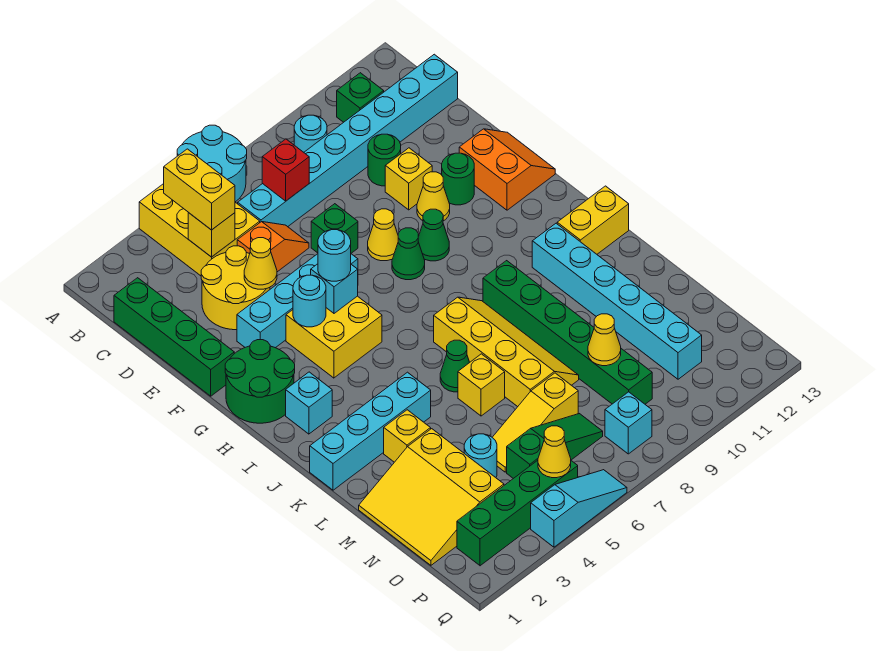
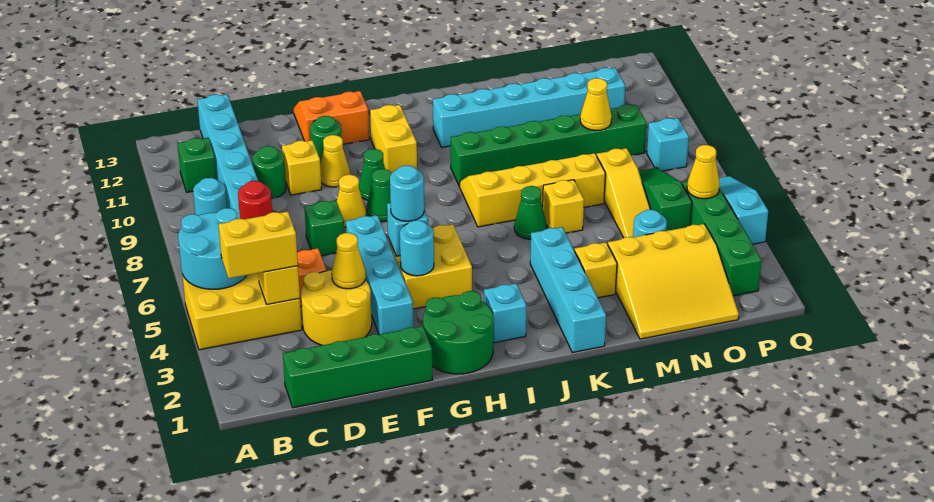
red brick C7 level 2 -> red round brick C7 level 2
yellow brick J12:J13 level 1 -> yellow brick H10:H11 level 1

